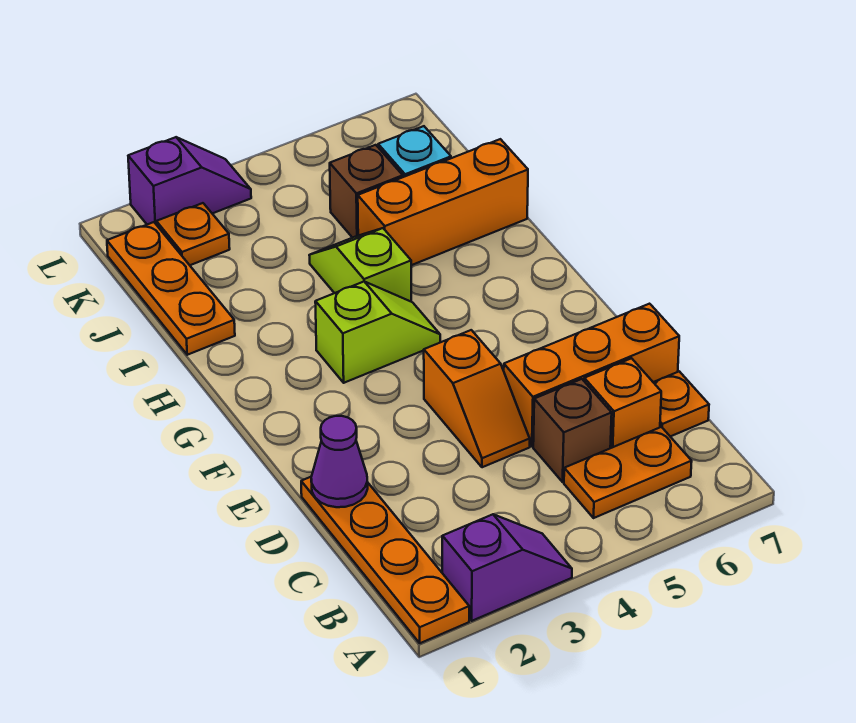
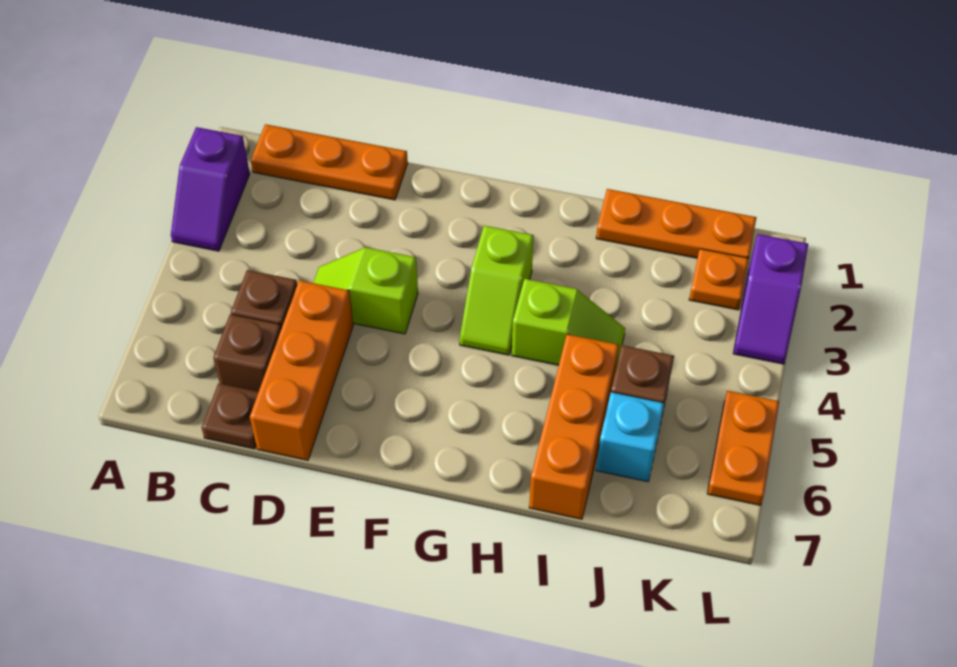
orange plate A1:D1 level 1 -> orange plate B1:D1 level 1
orange plate B5:B6 level 1 -> orange plate L5:L6 level 1
orange brick C6 level 1 -> brown brick C6 level 1
orange plate C7 level 1 -> brown plate C7 level 1
purple cone D1 level 2 -> none
orange slope D4:E4 level 1 top E -> lime slope D4:E4 level 1 top E

